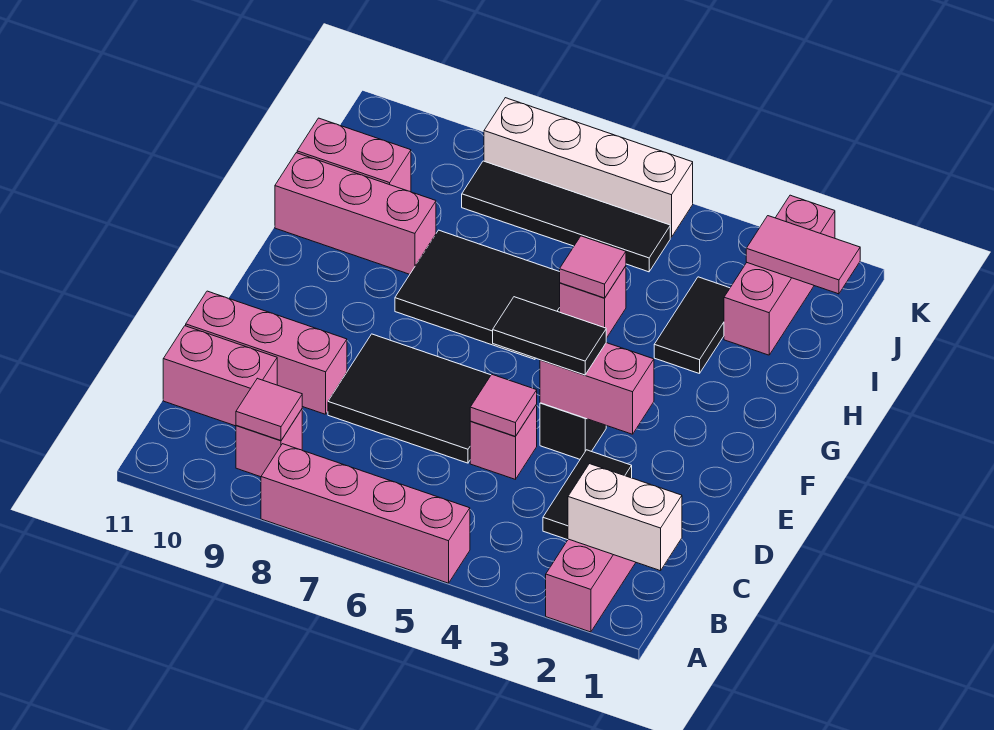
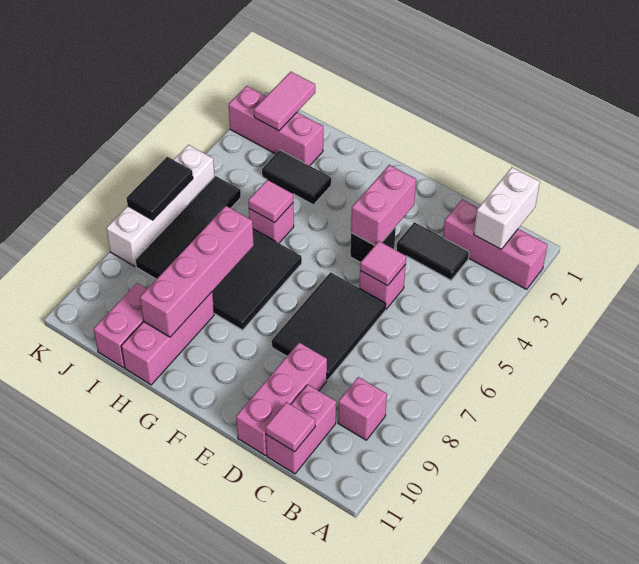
pink brick A5:A8 level 1 -> pink brick H7:H10 level 2
pink tile B9 level 2 -> pink tile C11 level 2
black tile E4:E5 level 3 -> black tile K6:K7 level 2

